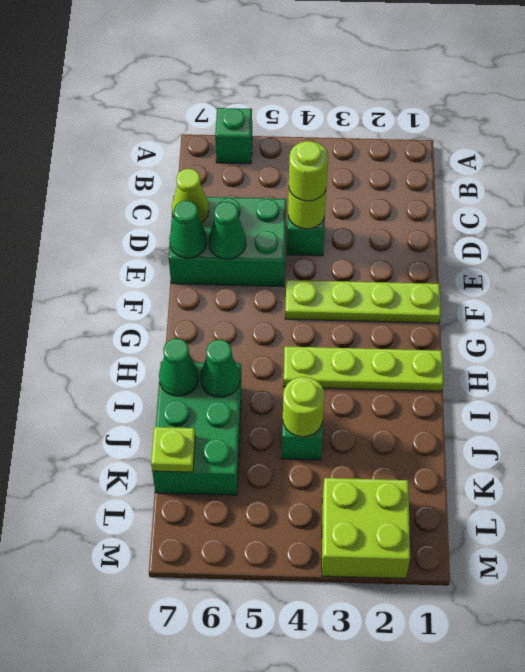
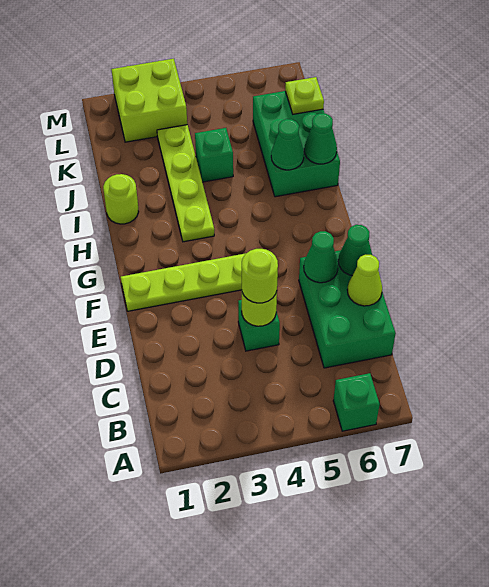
green brick D5:E7 level 1 -> green brick C6:E7 level 1
lime plate H1:H4 level 1 -> lime plate H3:K3 level 1
lime round brick J4 level 2 -> lime round brick I1 level 1

